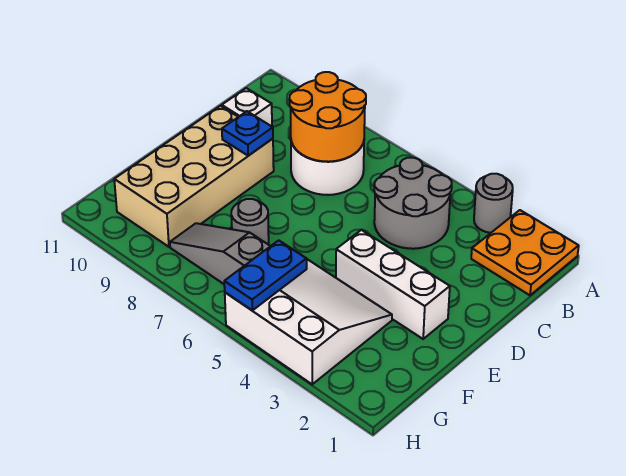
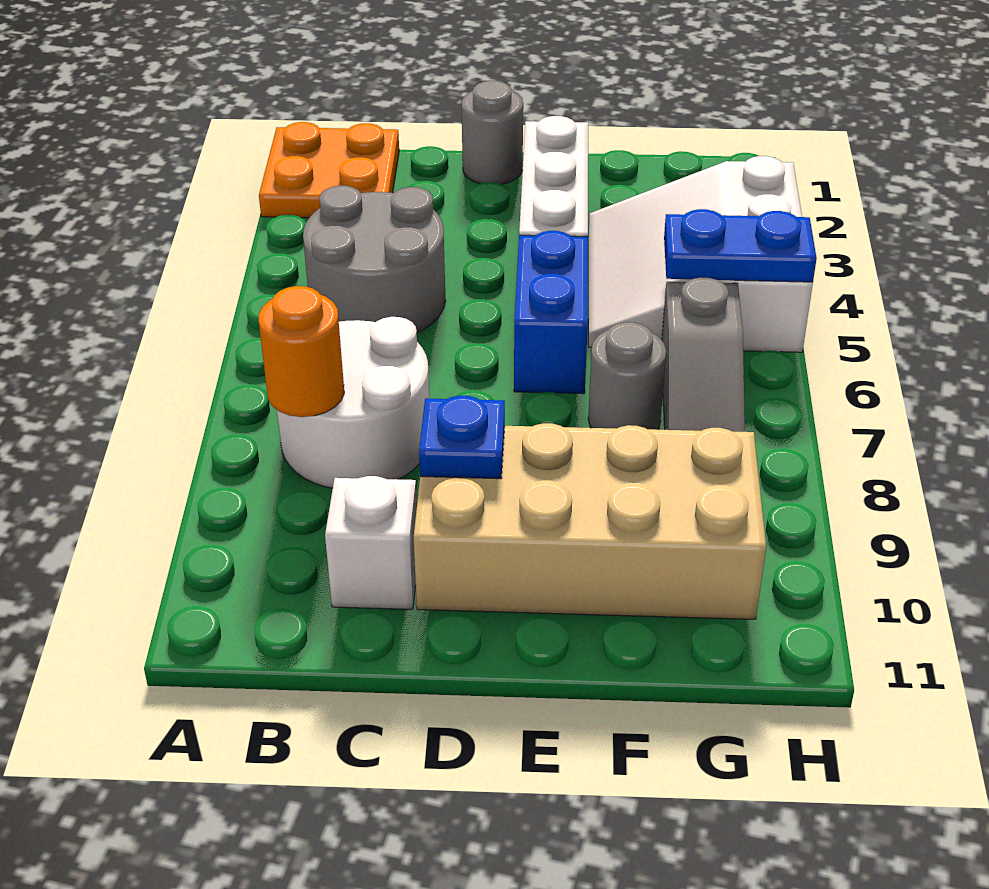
grey round brick A3 level 1 -> grey round brick D1 level 1
orange round brick B7:C8 level 2 -> orange round brick B8 level 2
none -> blue brick E5:E6 level 1

